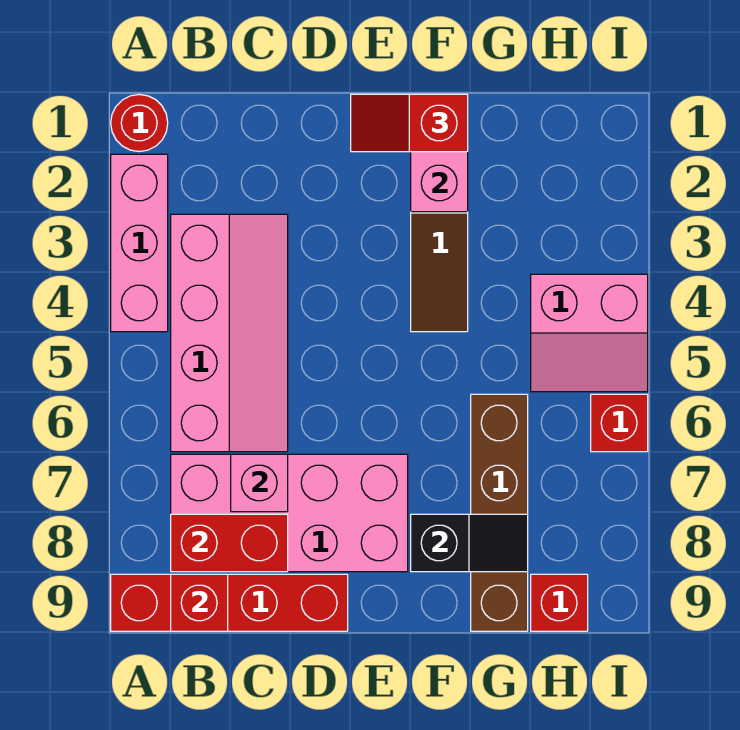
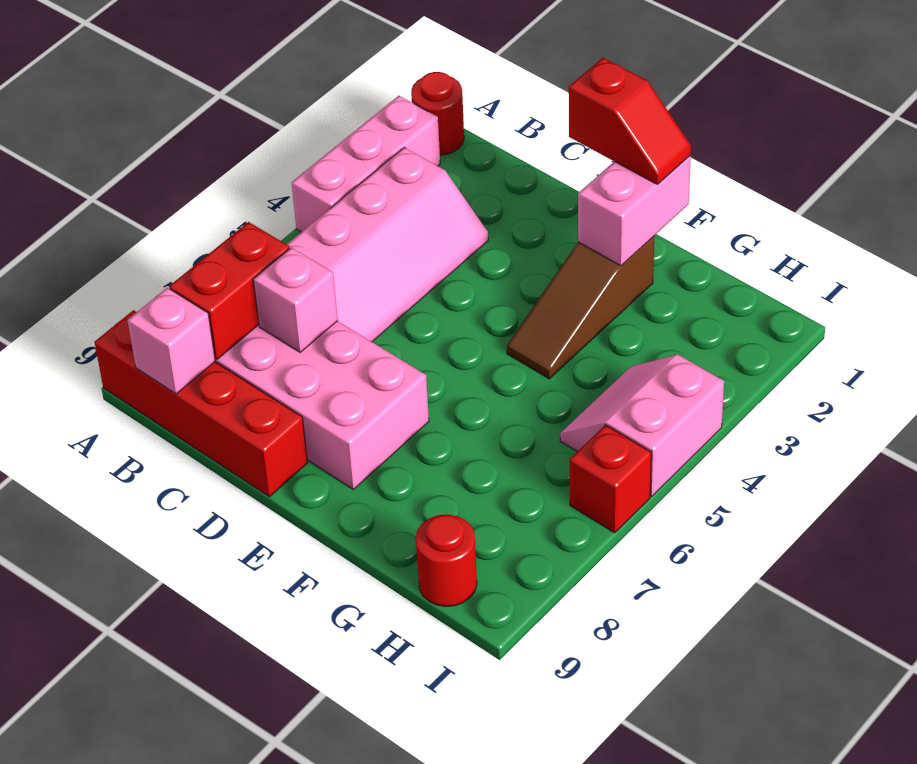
red brick B8:C8 level 2 -> red brick B7:B8 level 2
red brick B9 level 2 -> pink brick B9 level 2
red slope E1:F1 level 3 top F -> red slope E1:F1 level 3 top E
black slope F8:G8 level 2 top F -> none
brown brick G6:G9 level 1 -> none
pink slope H4:I5 level 1 top 4 -> pink slope H4:I5 level 1 top I
red brick H9 level 1 -> red round brick H9 level 1

